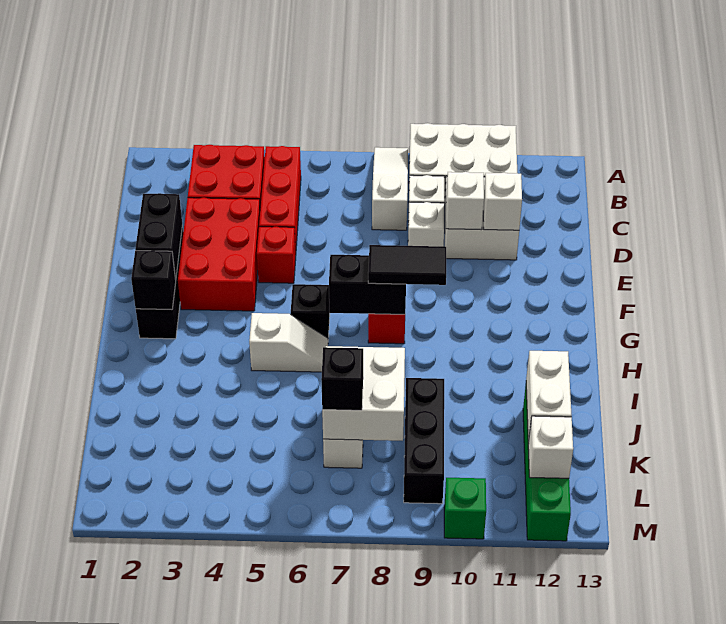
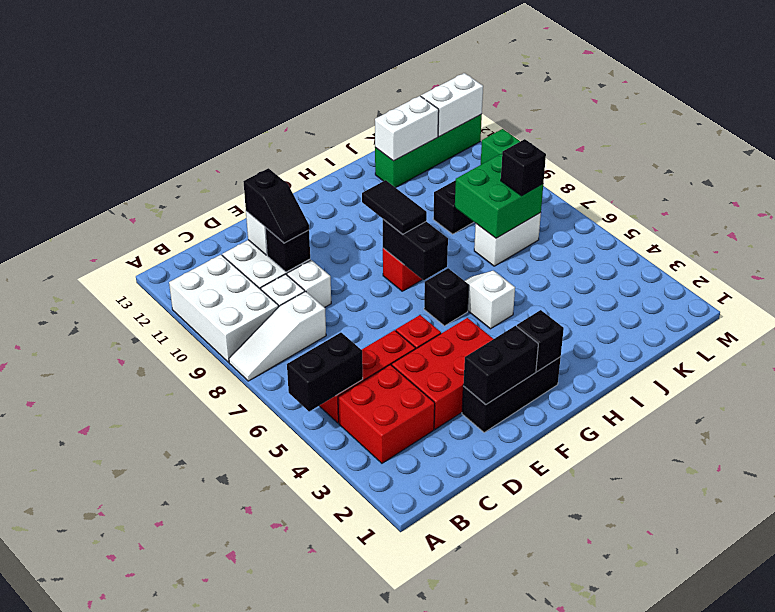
none -> black brick A5:B5 level 2
white brick D10 level 2 -> black brick D10 level 2
none -> black slope D10:D11 level 3 top 11
white brick J7:K8 level 2 -> green brick J7:K8 level 2
white brick L12 level 2 -> white brick L12:M12 level 2

